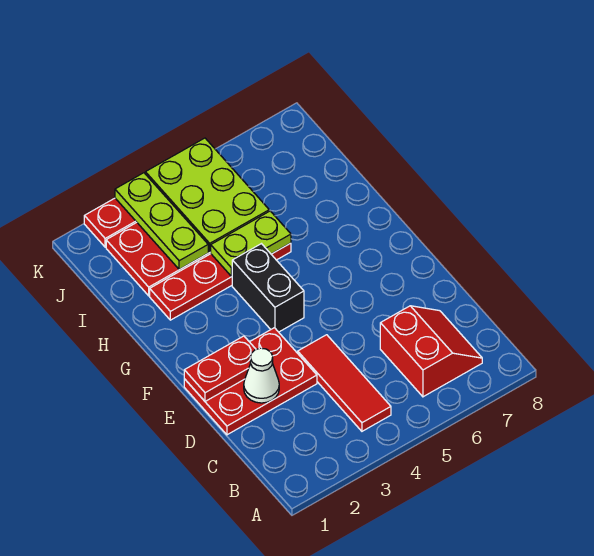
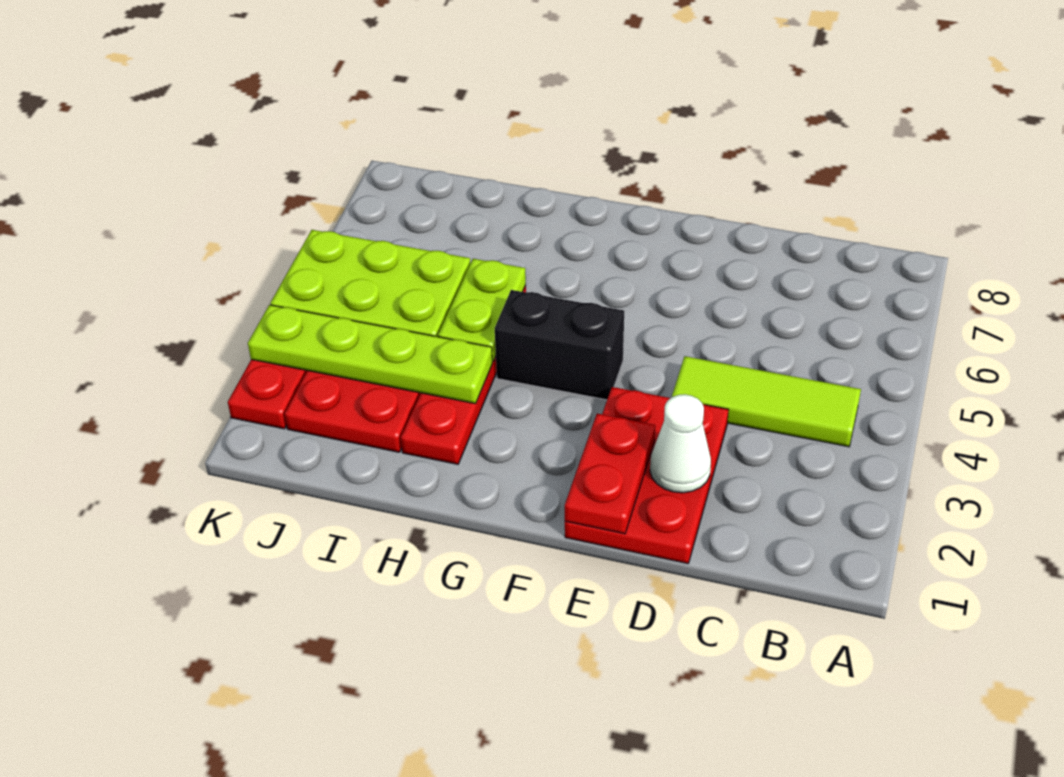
red tile B4:D4 level 1 -> lime tile B4:D4 level 1
red slope B6:C7 level 1 top 6 -> none
lime plate I3:K3 level 2 -> lime plate H3:K3 level 2

